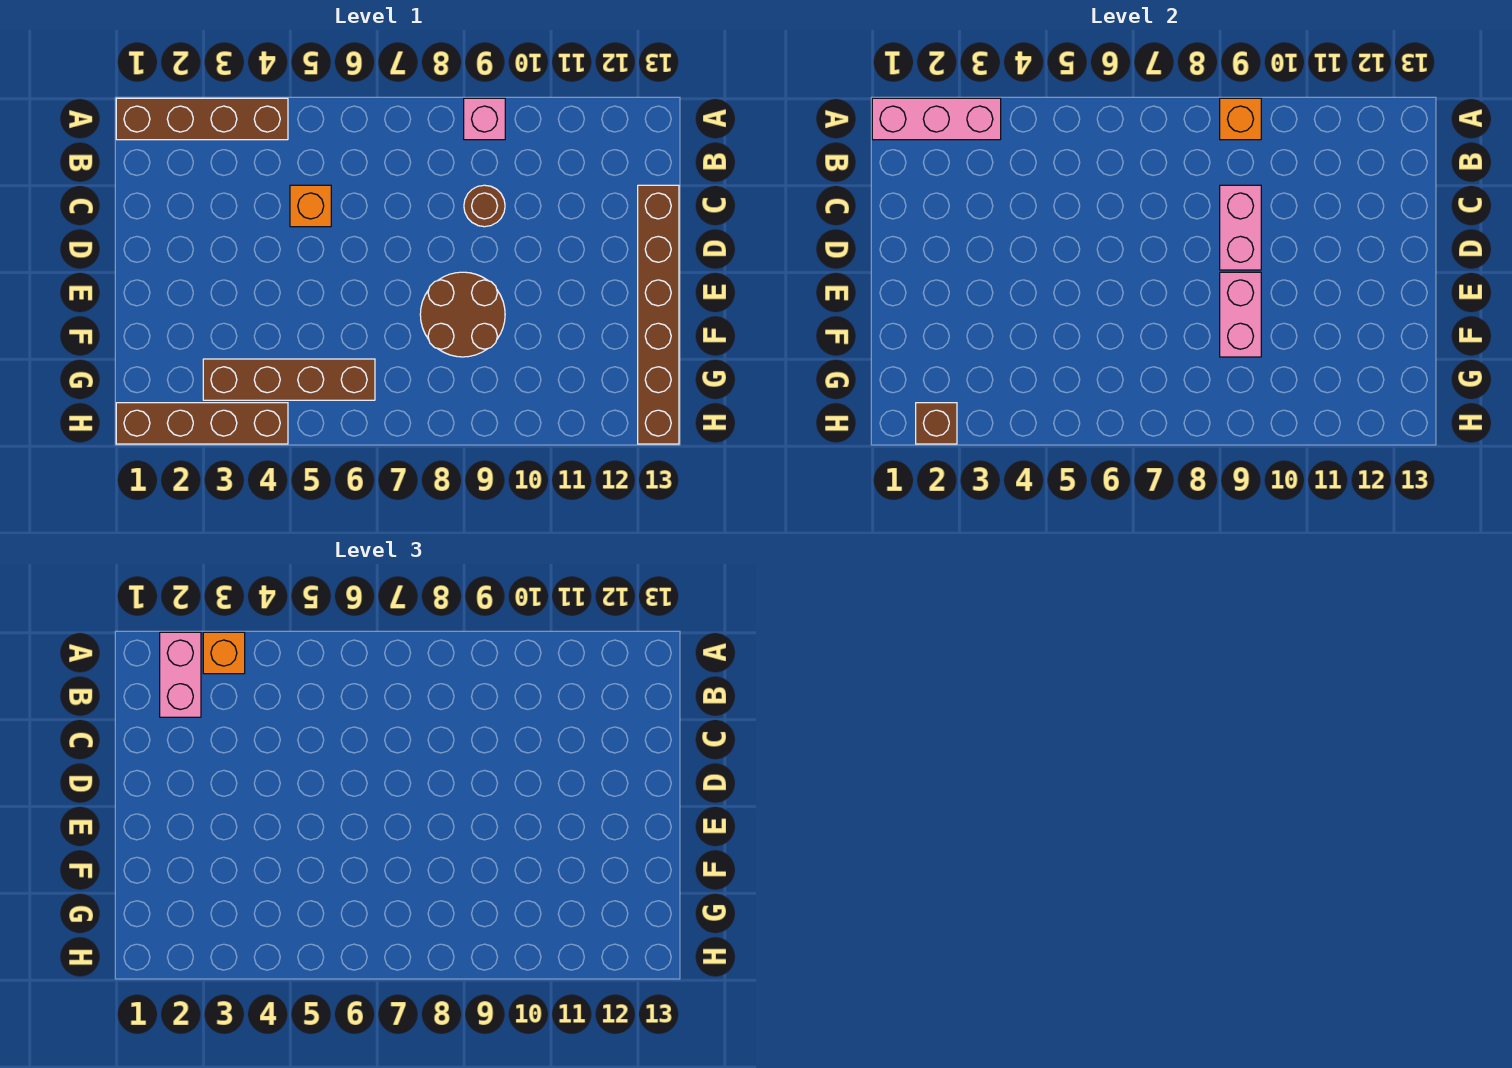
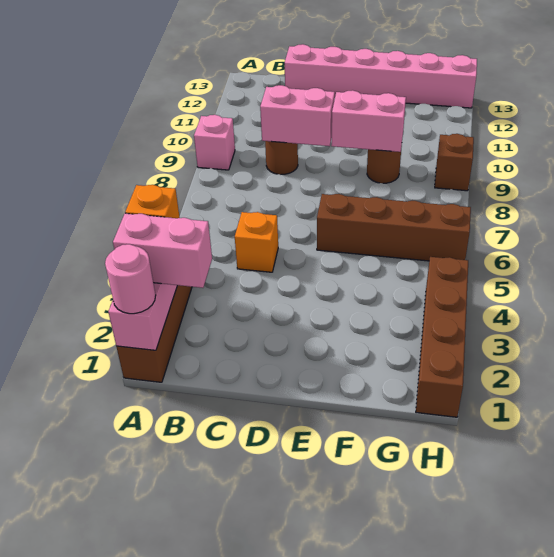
none -> pink round brick A1 level 3
orange brick A9 level 2 -> none
brown brick C13:H13 level 1 -> pink brick C13:H13 level 1
brown round brick E8:F9 level 1 -> brown round brick F9 level 1
brown brick G3:G6 level 1 -> brown brick E6:H6 level 1
brown brick H2 level 2 -> brown brick H9 level 1

